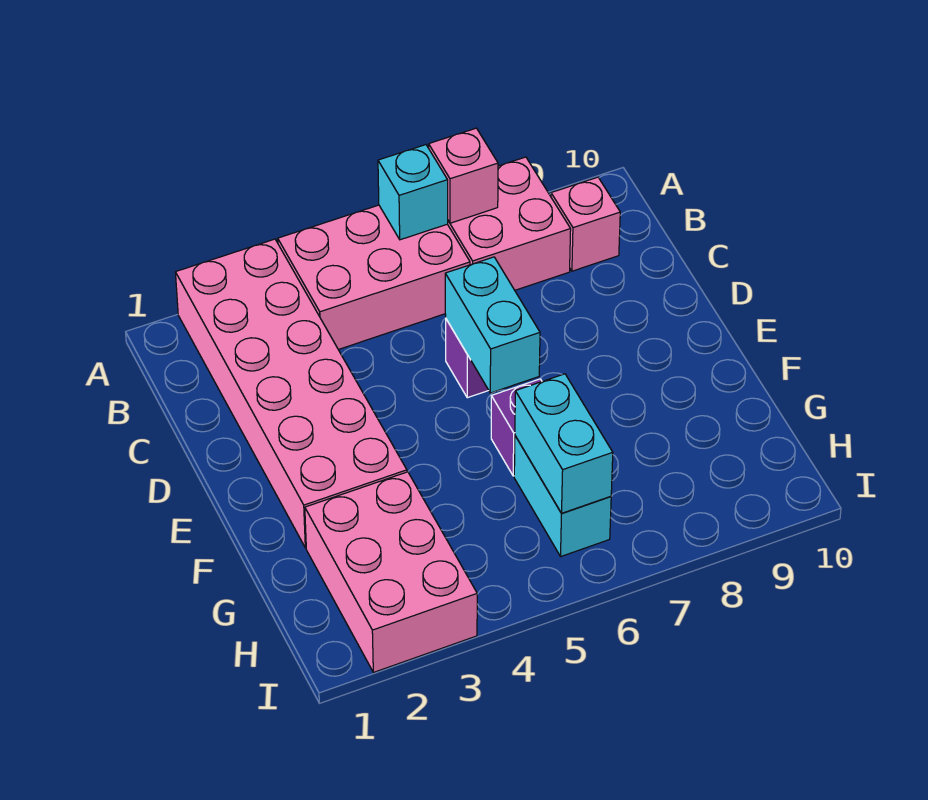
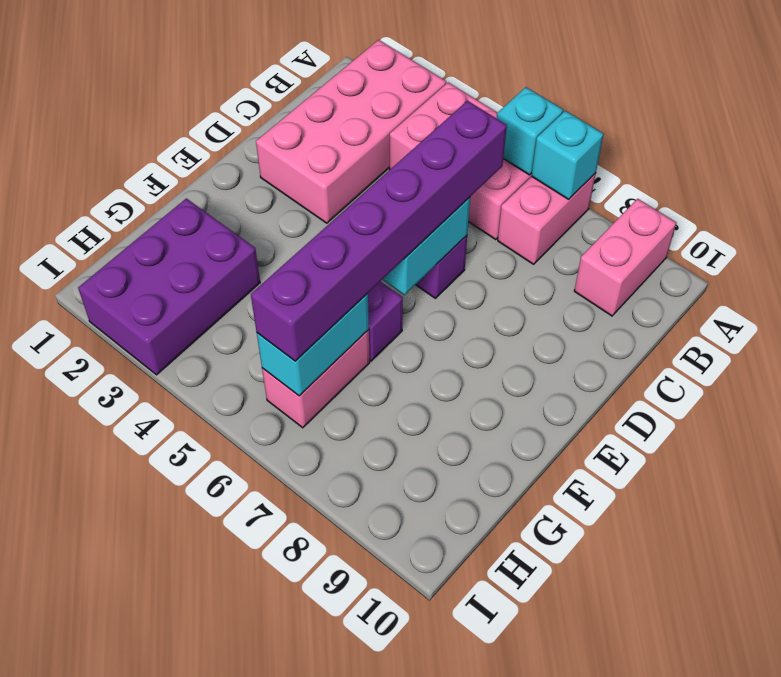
pink brick A2:F3 level 1 -> pink brick A2:D3 level 1
pink brick A7:B8 level 1 -> pink brick A7:B7 level 1
pink brick A7 level 2 -> cyan brick A7 level 2
pink brick B9 level 1 -> pink brick A9:B9 level 1
none -> purple brick C6:H6 level 3
pink brick G2:I3 level 1 -> purple brick G2:I3 level 1
cyan brick G6:H6 level 1 -> pink brick G6:H6 level 1

